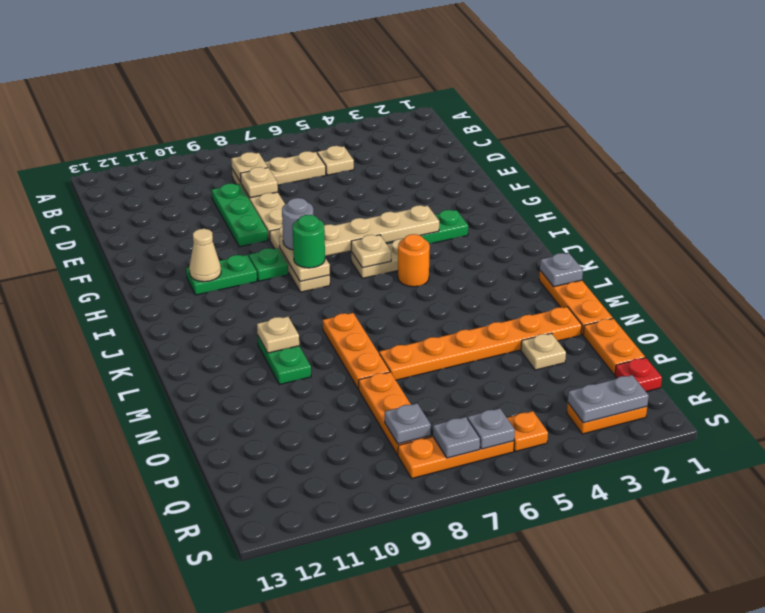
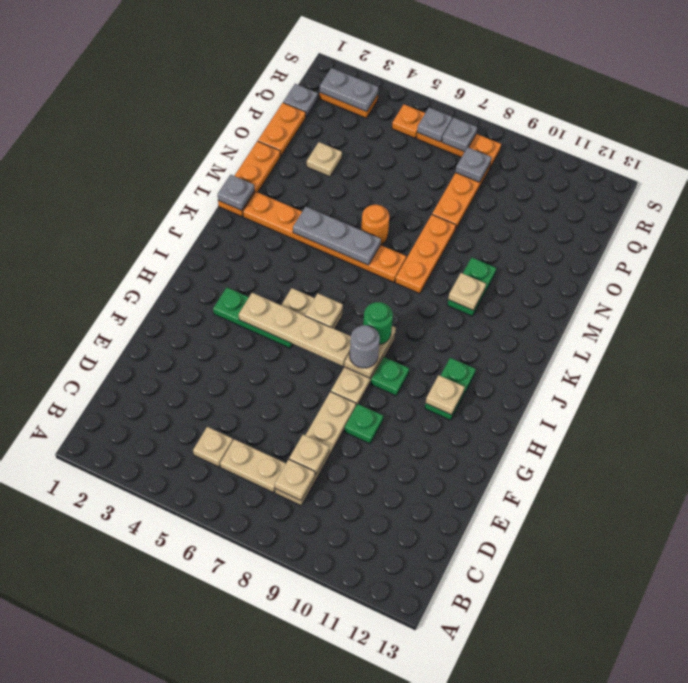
green plate D9:F9 level 1 -> green plate F9 level 1
green plate H10:H11 level 1 -> green plate H11:I11 level 1
tan cone H11 level 2 -> tan plate H11 level 2
orange round brick J5 level 1 -> orange round brick M6 level 1
none -> grey plate L4:L6 level 2
orange plate N2:N7 level 1 -> orange plate L2:L7 level 1
red plate Q1 level 1 -> grey plate Q1 level 1

